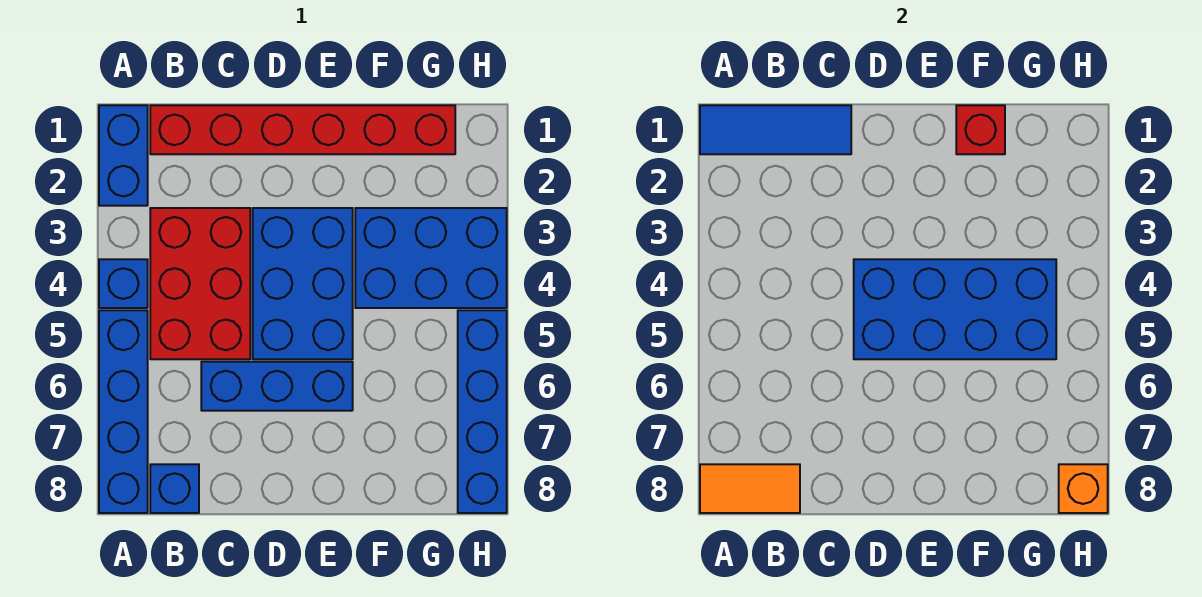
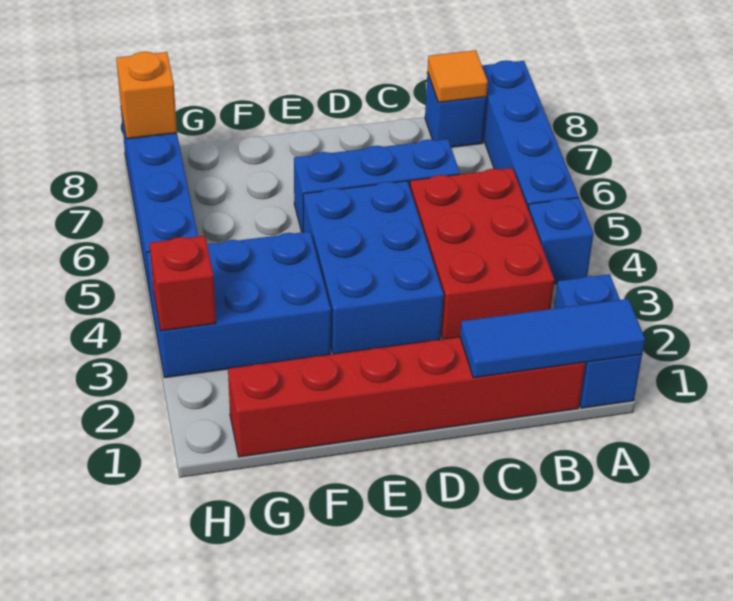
orange tile A8:B8 level 2 -> orange tile B8 level 2
blue brick D4:G5 level 2 -> none
red brick F1 level 2 -> red brick H3 level 2

